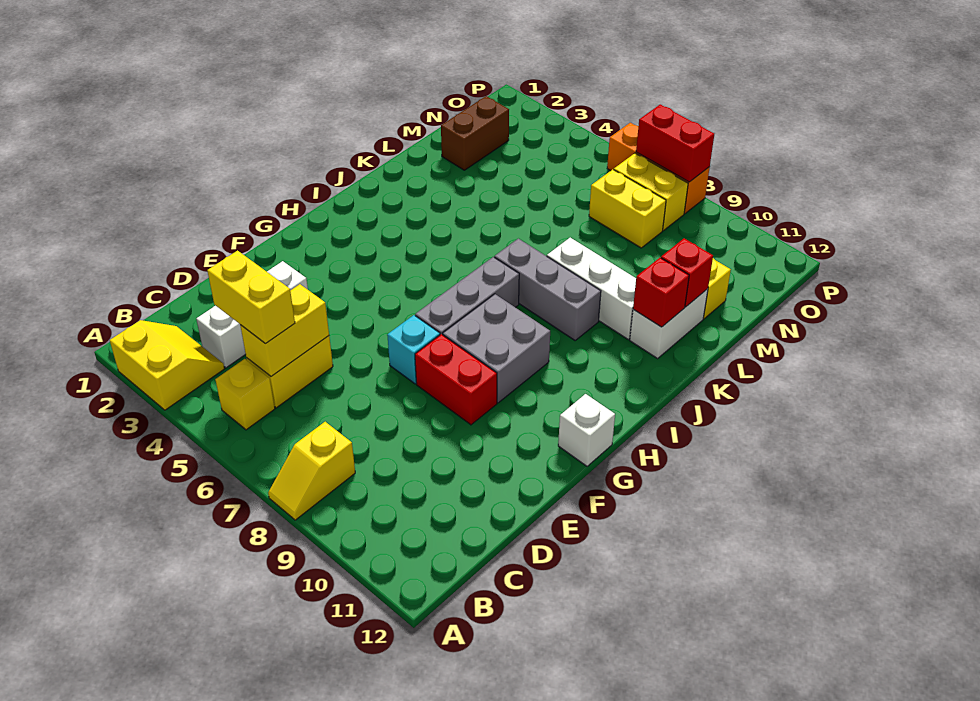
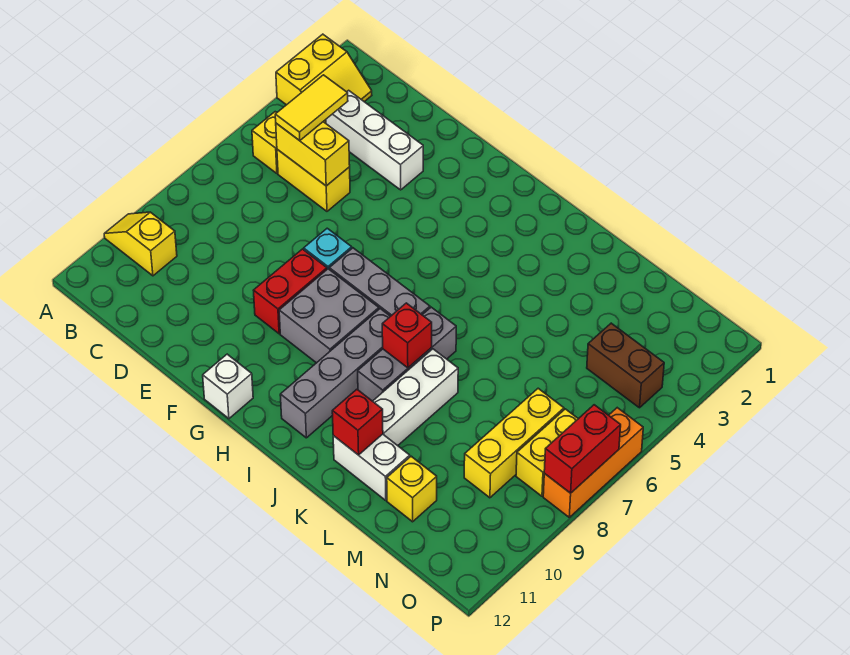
yellow slope A8:B8 level 1 top B -> yellow slope A10:B10 level 1 top B
yellow brick C4:C5 level 3 -> yellow tile C4:C5 level 3
none -> grey brick I8:I11 level 1
red brick L11 level 2 -> red brick J8 level 2
brown brick M2:N2 level 1 -> brown brick N4:O4 level 1
yellow brick N7:N8 level 1 -> yellow brick N7:N9 level 1

